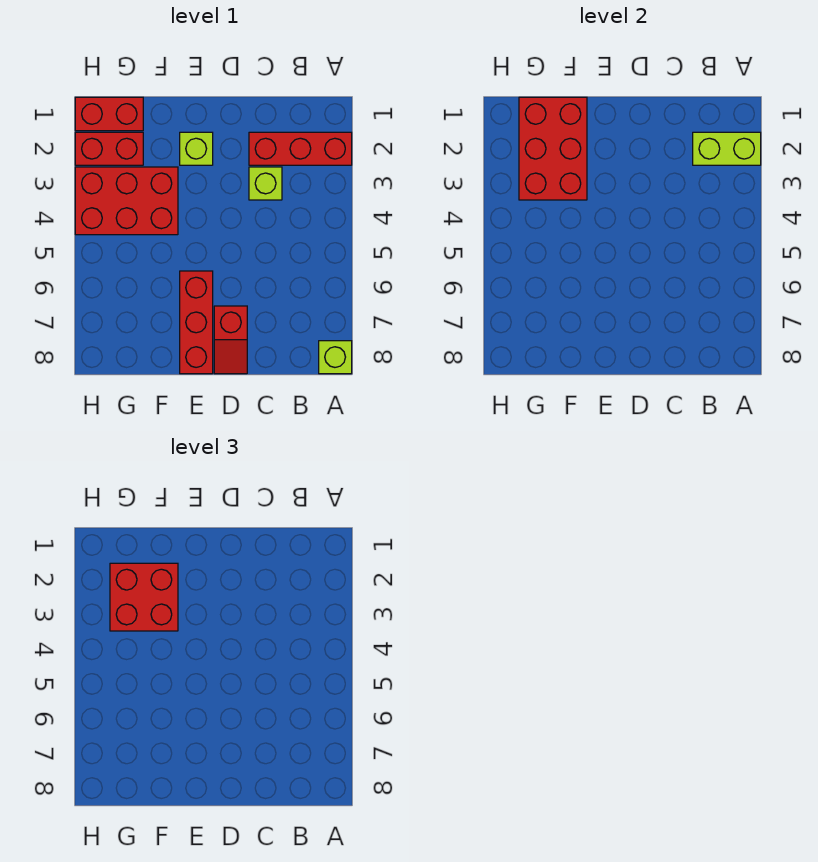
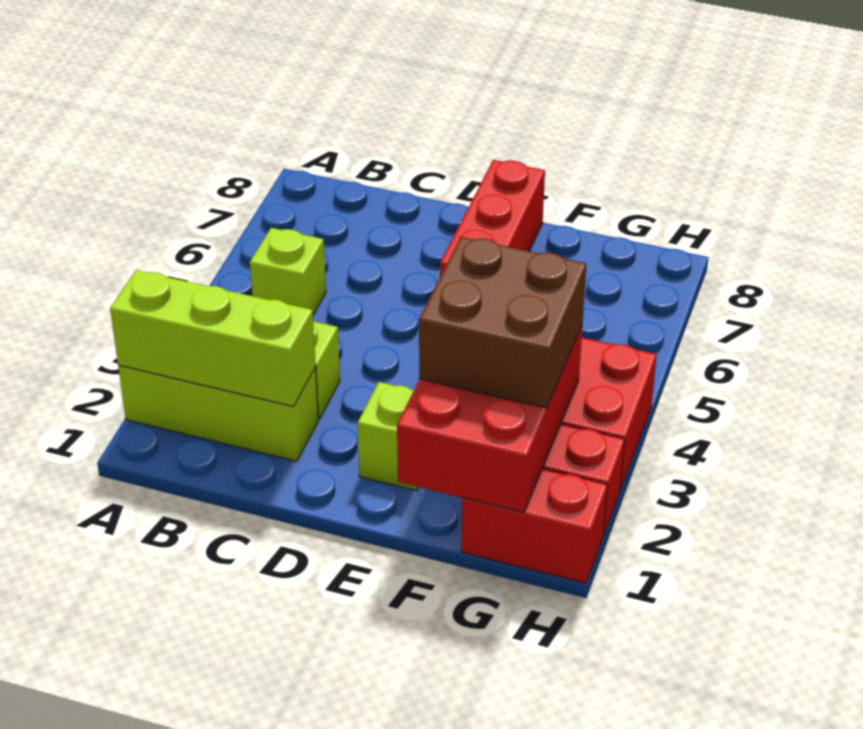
red brick A2:C2 level 1 -> lime brick A2:C2 level 1
lime brick A2:B2 level 2 -> lime brick A2:C2 level 2
lime brick A8 level 1 -> lime brick B5 level 1
red slope D7:D8 level 1 top 7 -> none
red brick F2:G3 level 3 -> brown brick F2:G3 level 3

